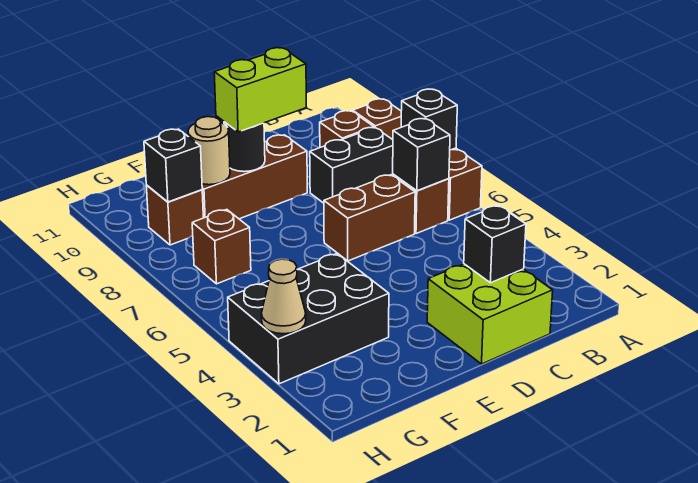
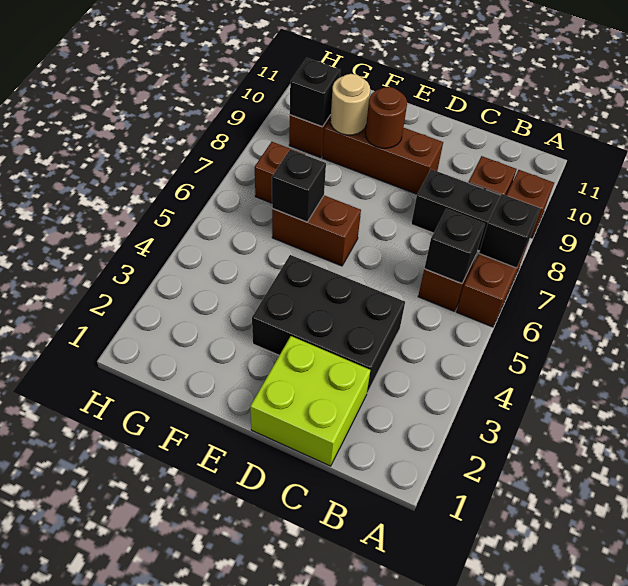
black brick C2 level 2 -> black brick F6 level 2
brown brick C6:D6 level 1 -> brown brick E6:F6 level 1
lime brick D9:E9 level 3 -> none
black round brick E9 level 2 -> brown round brick E9 level 2
black brick F3:H4 level 1 -> black brick C3:E4 level 1
tan cone H3 level 2 -> none

